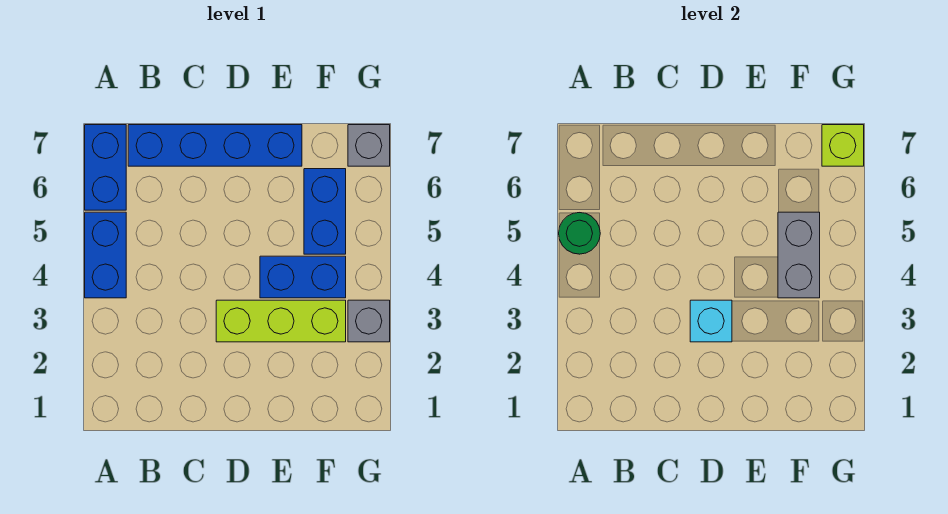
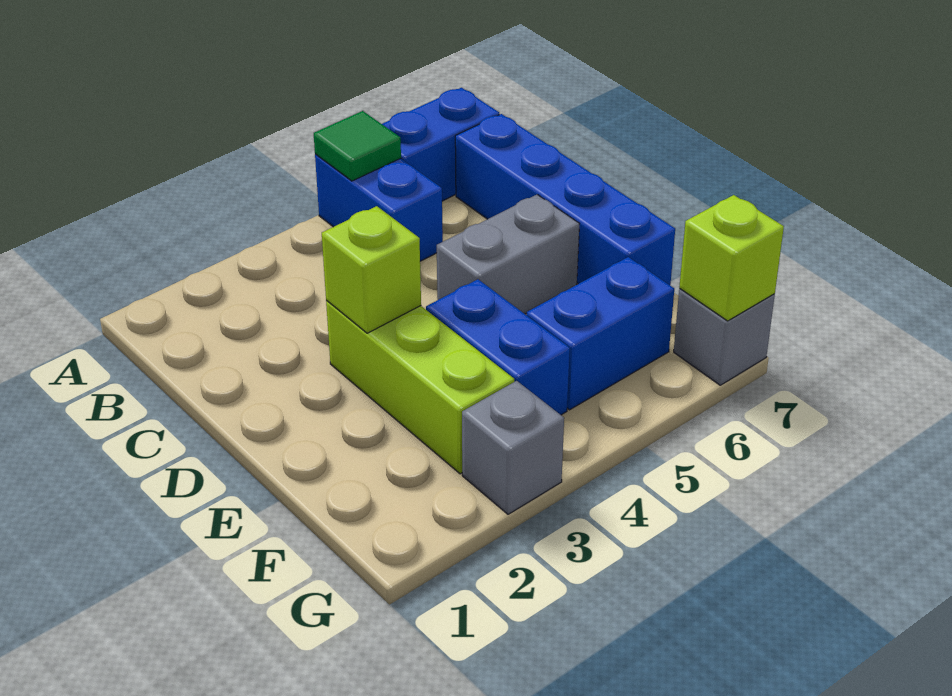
blue brick A4:A5 level 1 -> blue brick A5:B5 level 1
green round brick A5 level 2 -> green tile A5 level 2
cyan brick D3 level 2 -> lime brick D3 level 2
grey brick F4:F5 level 2 -> grey brick D5:D6 level 1

